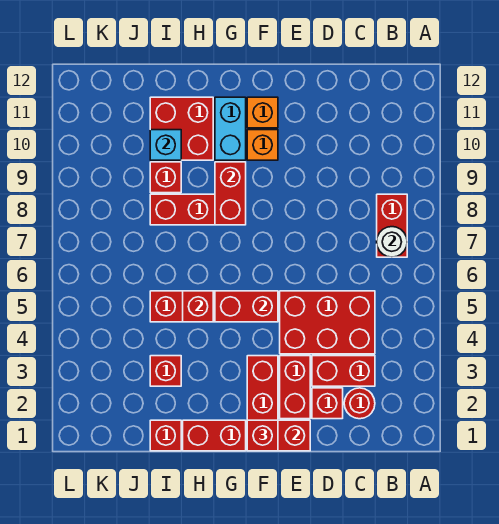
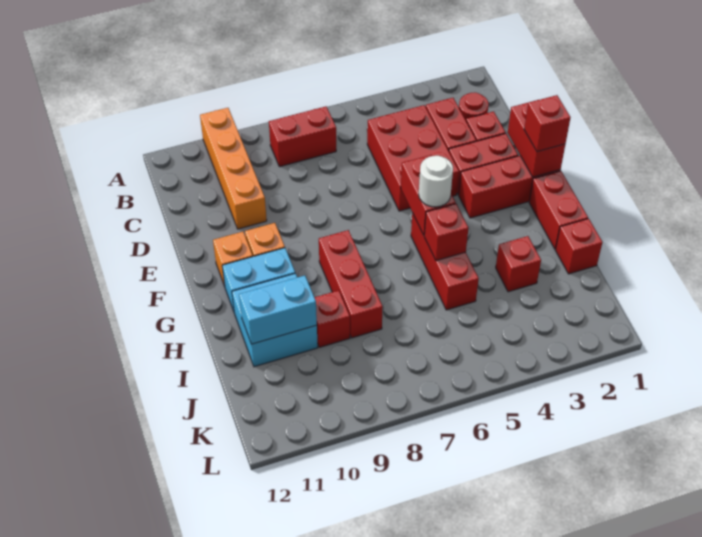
none -> orange brick A10:D10 level 1
white round brick B7 level 2 -> white round brick G5 level 3
red brick G8:G9 level 2 -> none
red brick H10:I11 level 1 -> cyan brick H10:I11 level 1
cyan brick I10 level 2 -> cyan brick I10:I11 level 2

